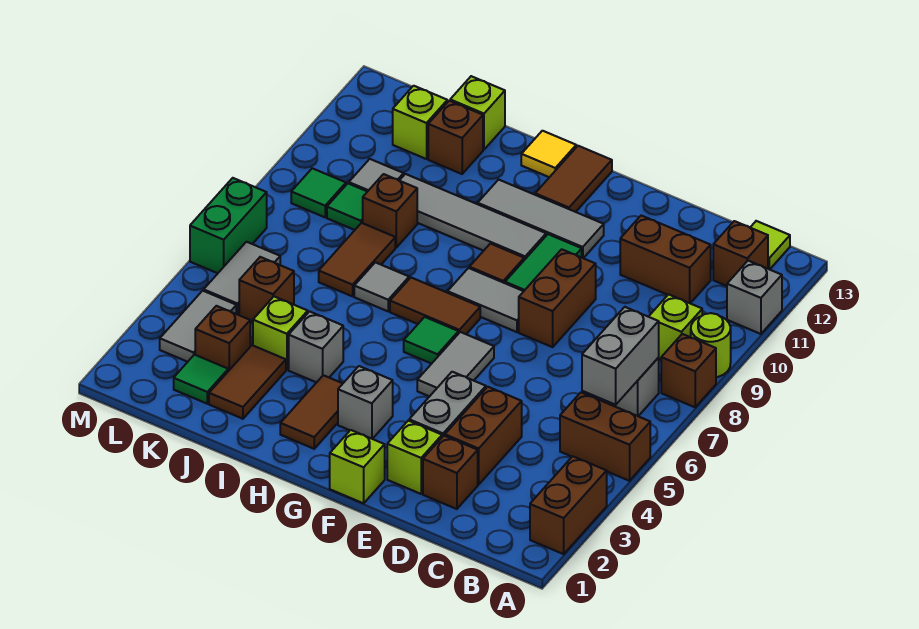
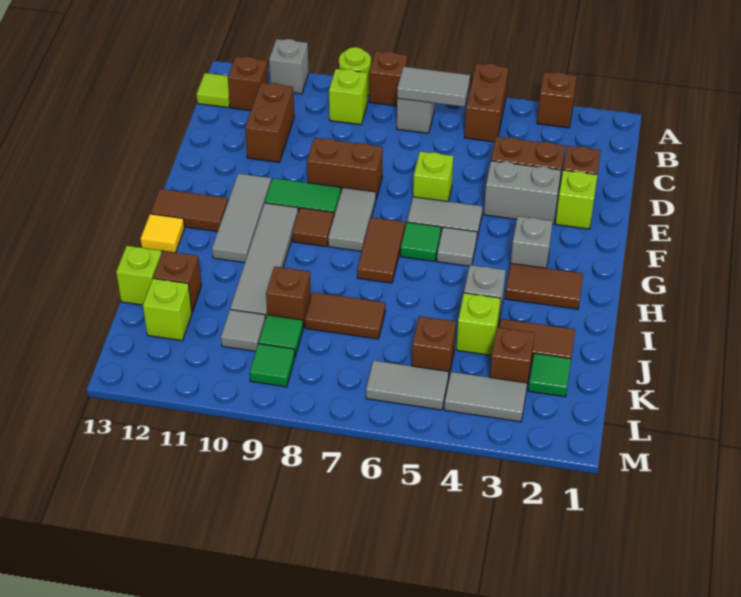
brown brick A2:A3 level 1 -> brown brick A3 level 1
grey brick B6:B7 level 2 -> grey tile B6:B7 level 2
lime brick F1 level 1 -> lime brick E6 level 1
grey tile I7 level 1 -> grey tile G5 level 1
green brick M6:M7 level 1 -> none

